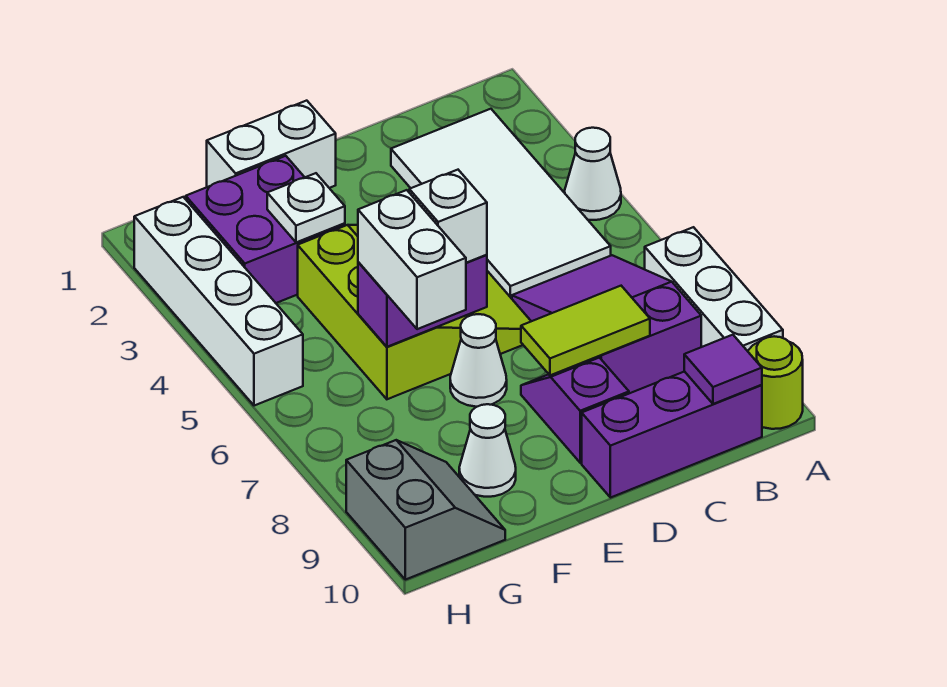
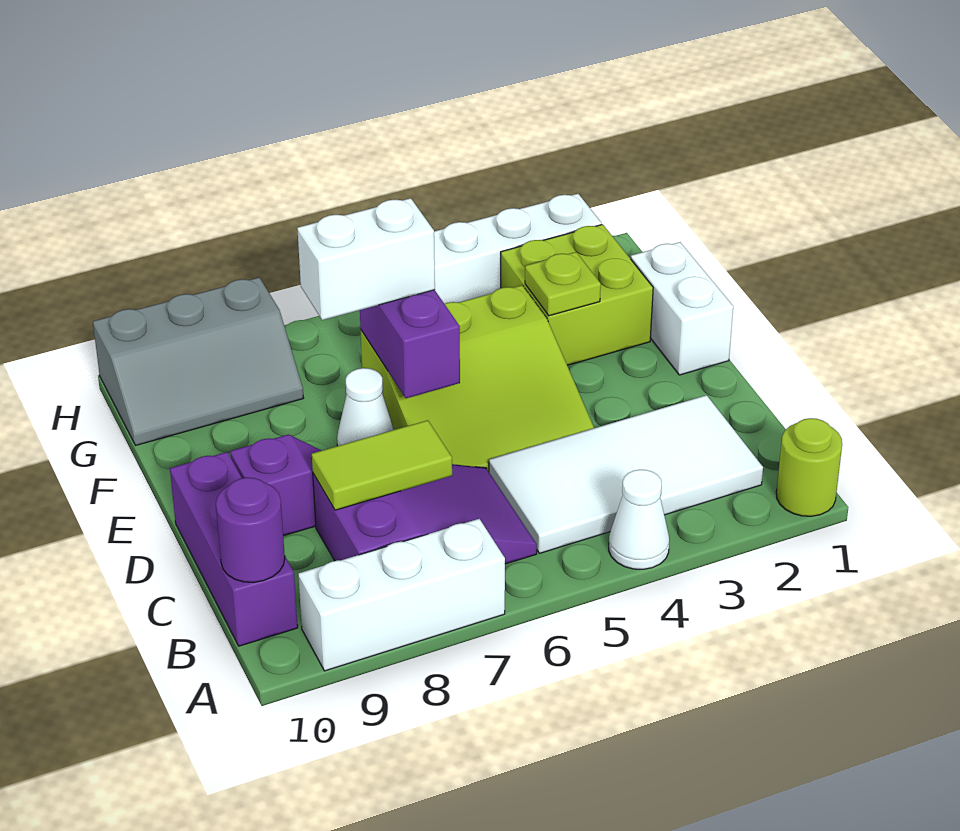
lime round brick A10 level 1 -> lime round brick A1 level 1
purple tile B10 level 2 -> purple round brick B10 level 2
lime tile C8:D8 level 2 -> lime tile C7:C8 level 2
white brick E6 level 3 -> none
purple brick F2:G3 level 1 -> lime brick F2:G3 level 1
white plate F3 level 2 -> lime plate F3 level 2
white cone F9 level 1 -> none
grey slope G9:H10 level 1 top H -> grey slope G8:H10 level 1 top H

